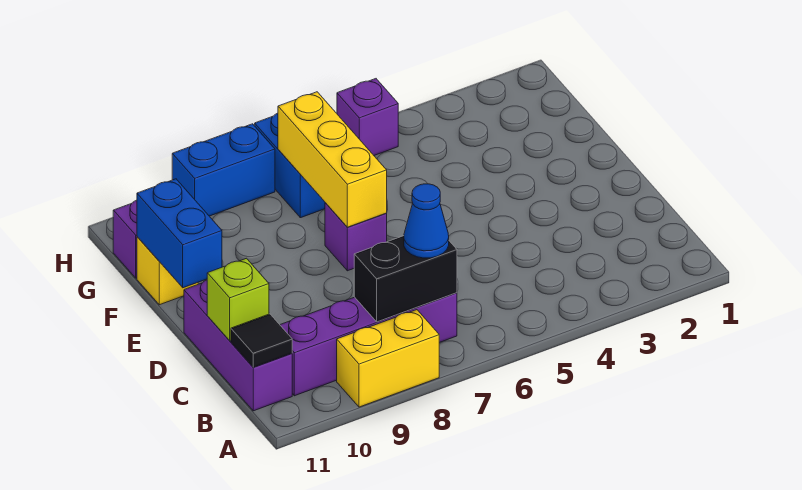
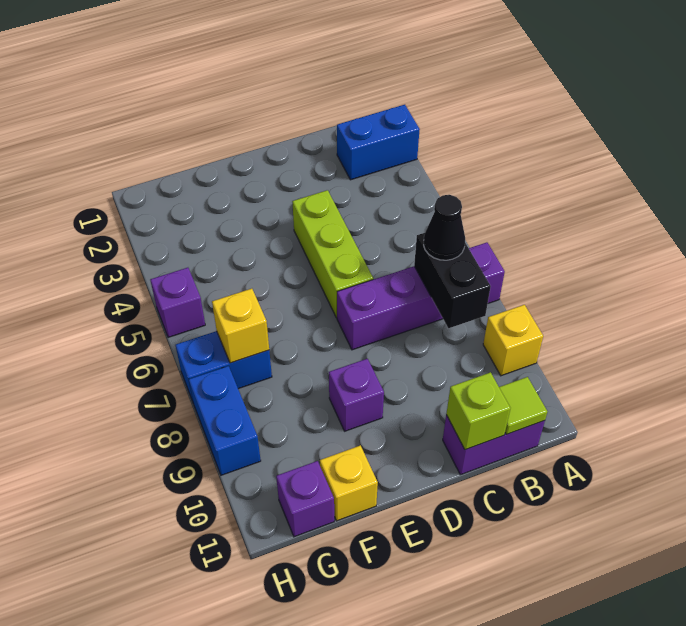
yellow brick A8:A9 level 1 -> yellow brick A9 level 1
purple brick B7:B10 level 1 -> purple brick A7:D7 level 1
blue cone B7 level 3 -> black cone B7 level 3
purple brick B11:D11 level 1 -> purple brick B11:C11 level 1
black tile B11 level 2 -> lime tile B11 level 2
none -> lime brick D4:D6 level 1
purple brick E7 level 1 -> purple brick E9 level 1
yellow brick E7:G7 level 2 -> yellow brick G7 level 2
blue brick E11:F11 level 2 -> blue brick A2:B2 level 1

